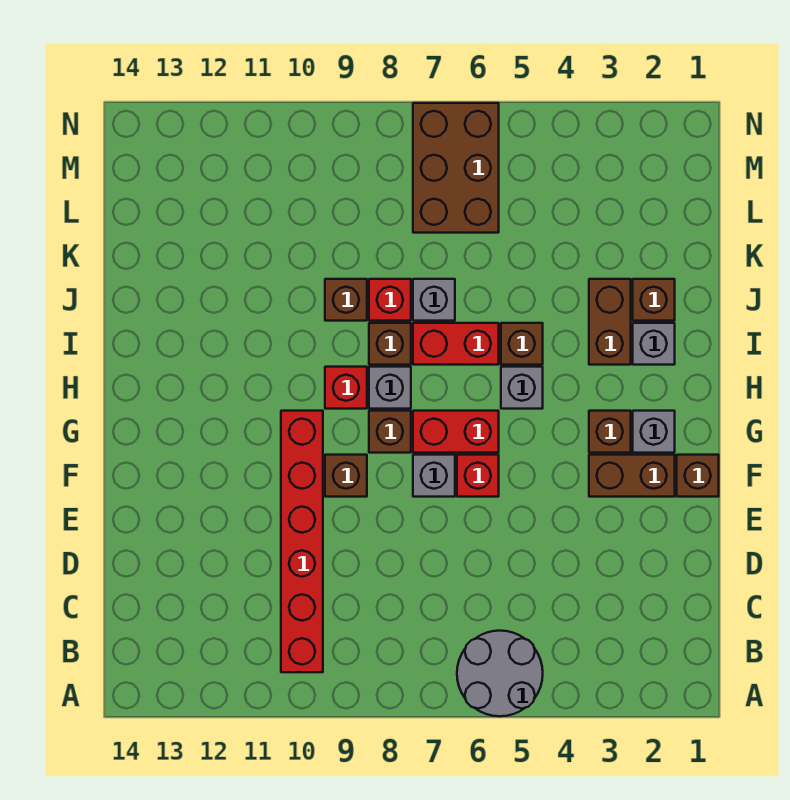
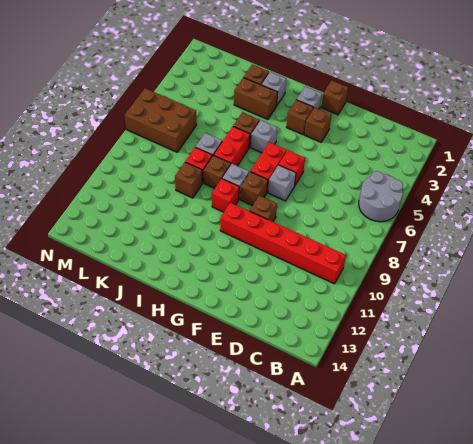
brown brick F2:F3 level 1 -> brown brick F3 level 1

